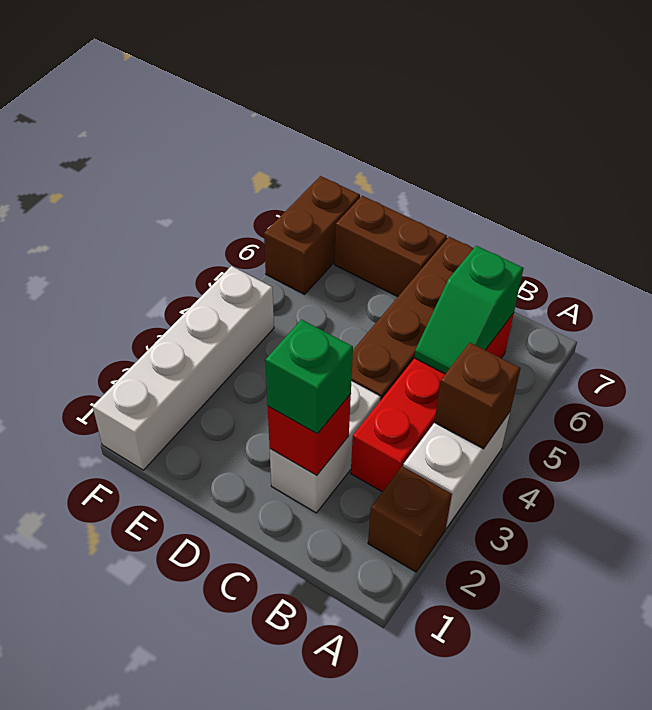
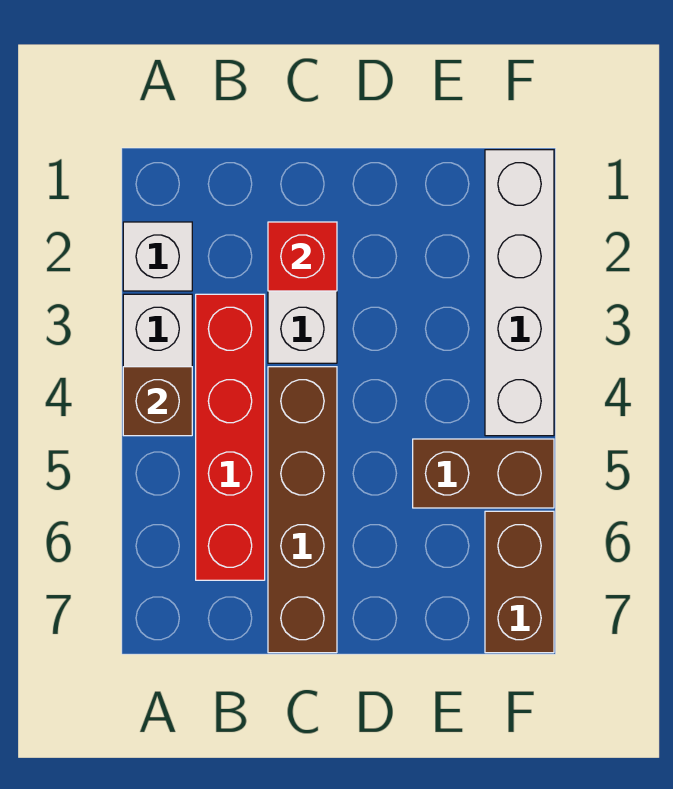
brown brick A2 level 1 -> white brick A2 level 1
green slope B5:B6 level 2 top 6 -> none
green brick C2 level 3 -> none
brown brick D7:E7 level 1 -> brown brick E5:F5 level 1

